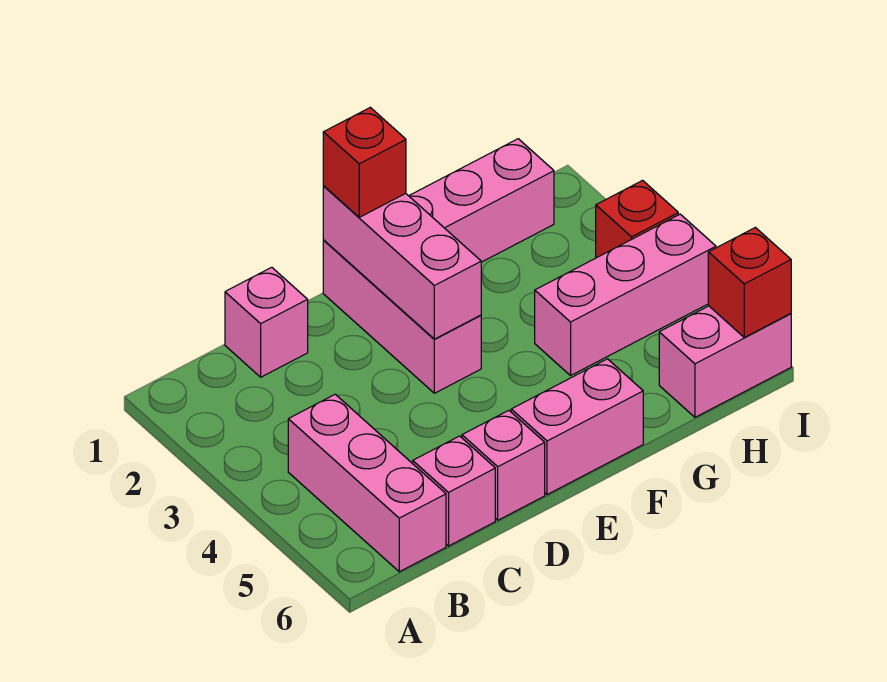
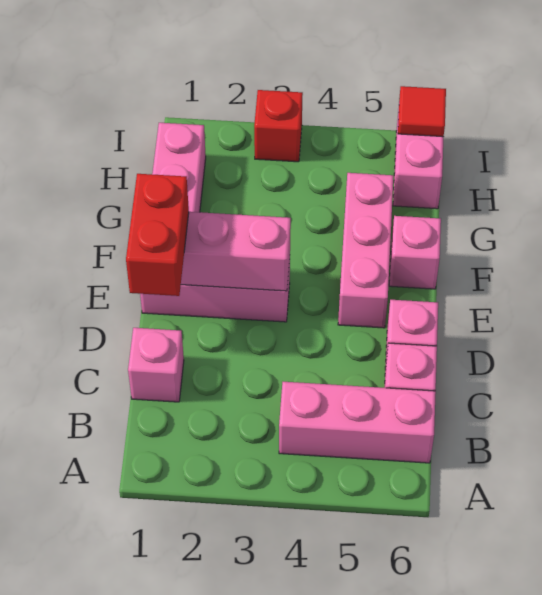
red brick E1 level 3 -> red brick D1:E1 level 3
pink brick E6:F6 level 1 -> pink brick F6 level 1
pink brick G4:I4 level 1 -> pink brick E5:G5 level 1
red brick I6 level 2 -> red tile I6 level 2

